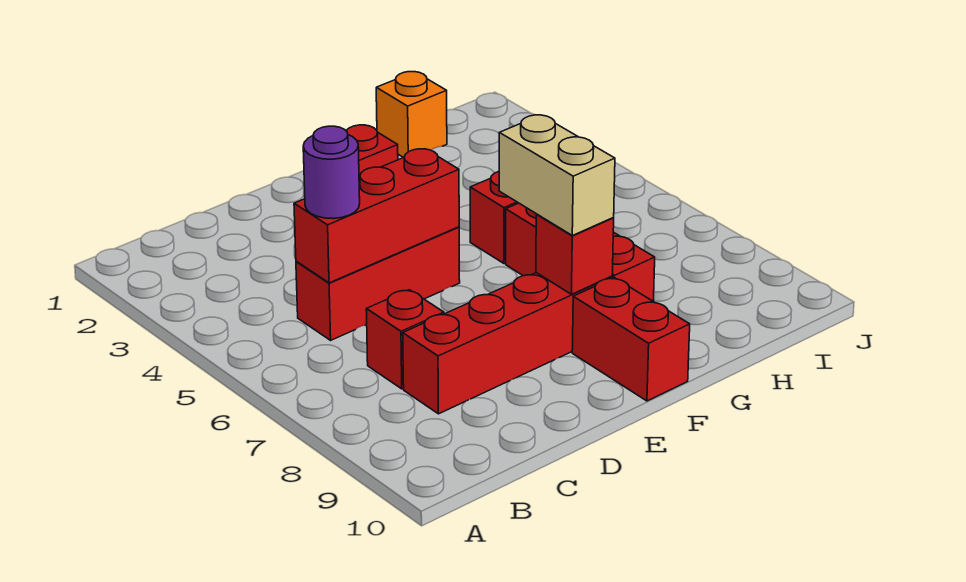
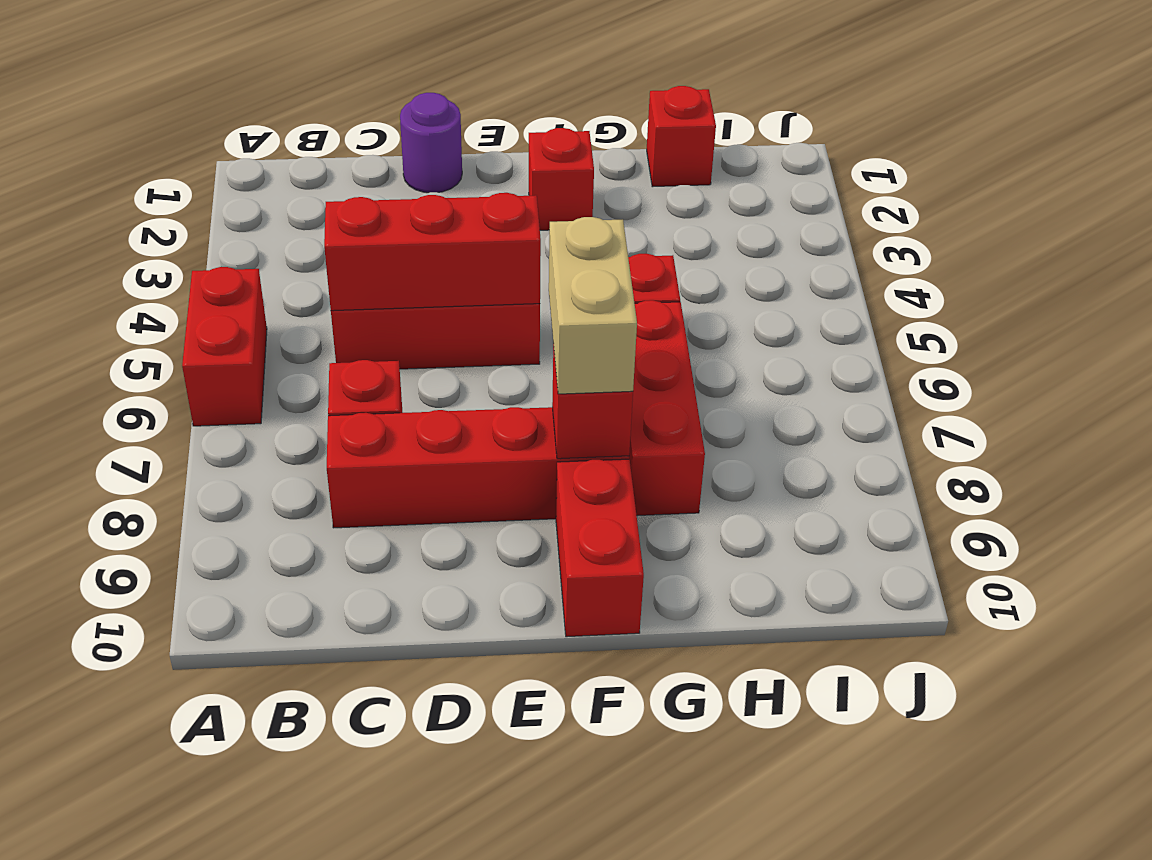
none -> red brick A5:A6 level 1
purple round brick C5 level 3 -> purple round brick D1 level 1
orange brick H1 level 1 -> red brick H1 level 1

